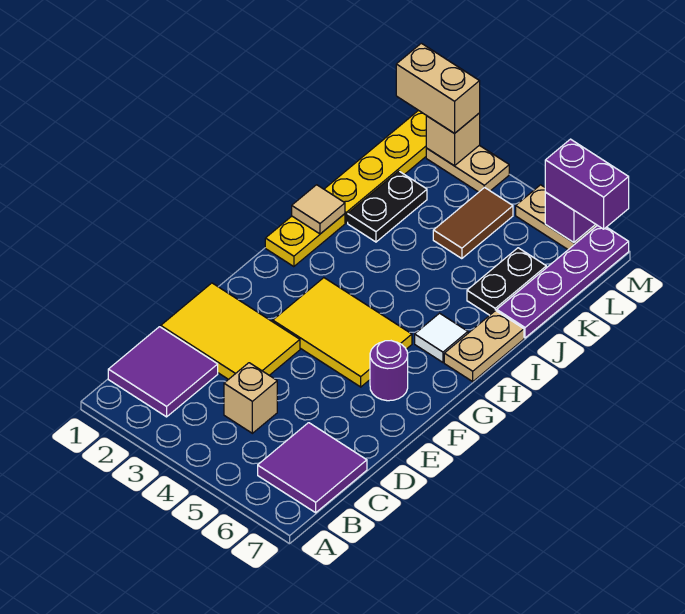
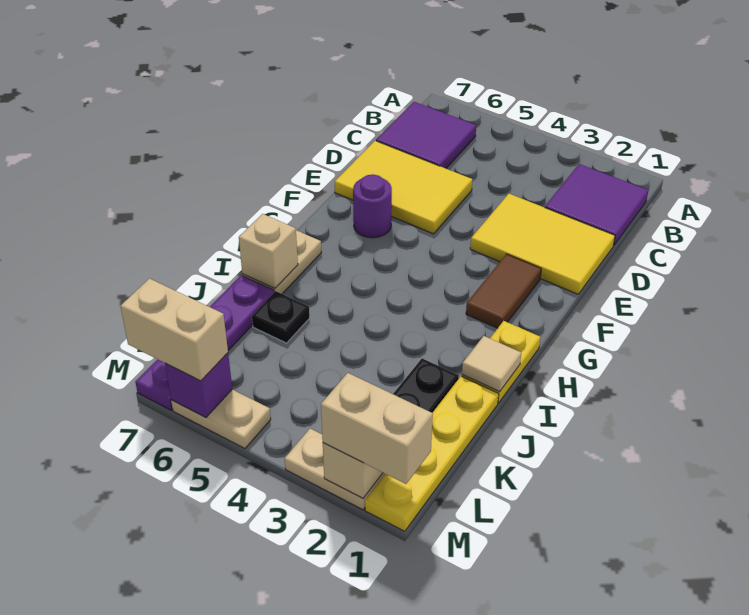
tan brick C4 level 1 -> tan brick I7 level 2
yellow tile F3:G5 level 1 -> yellow tile D5:E7 level 1
white tile H6 level 1 -> none
black plate J6:K6 level 1 -> black plate J6 level 1
brown tile K4:L4 level 1 -> brown tile F2:G2 level 1
purple brick M6:M7 level 3 -> tan brick M6:M7 level 3

